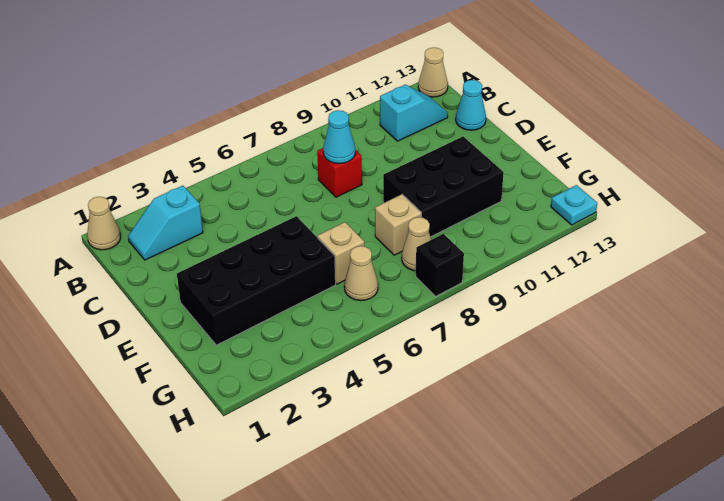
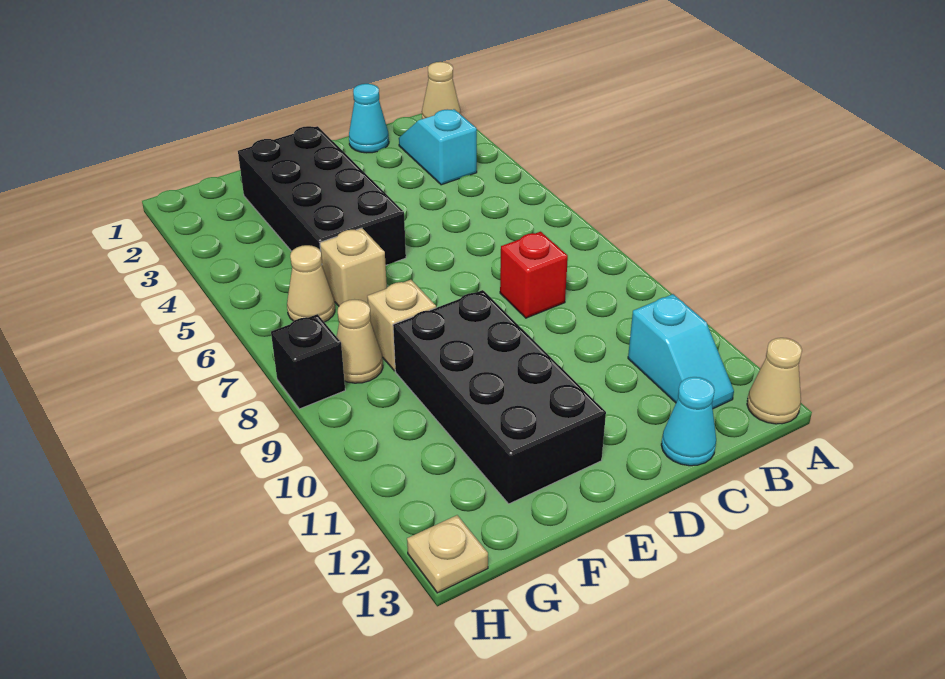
cyan cone C8 level 2 -> cyan cone C1 level 1
black brick E9:F11 level 1 -> black brick E9:F12 level 1
cyan plate H13 level 1 -> tan plate H13 level 1

